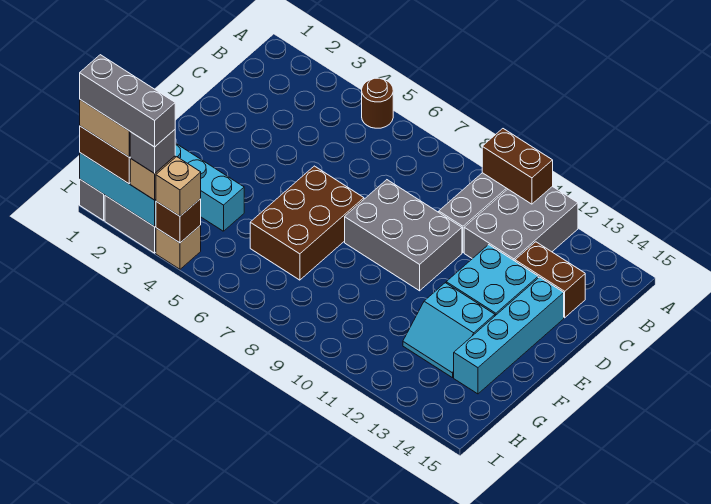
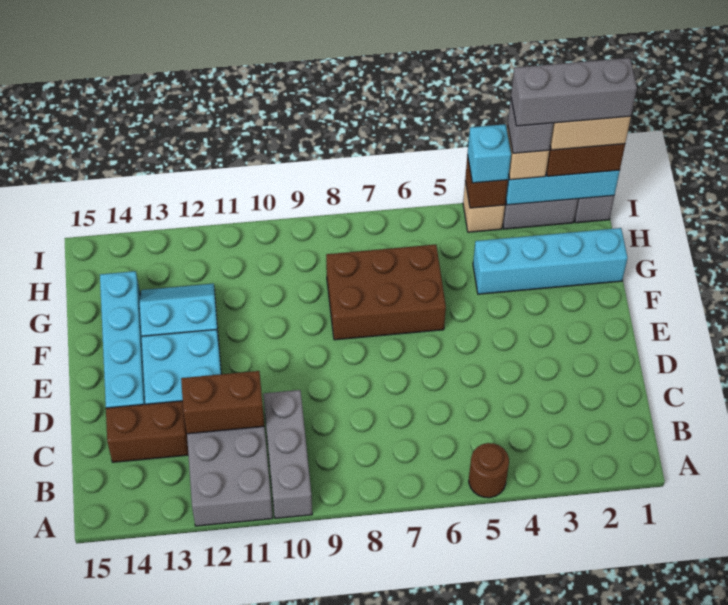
brown brick A10:A11 level 2 -> brown brick C11:C12 level 2
grey brick D8:E10 level 1 -> none
brown brick E6:G7 level 1 -> brown brick F6:G8 level 1
tan brick I4 level 3 -> cyan brick I4 level 3

